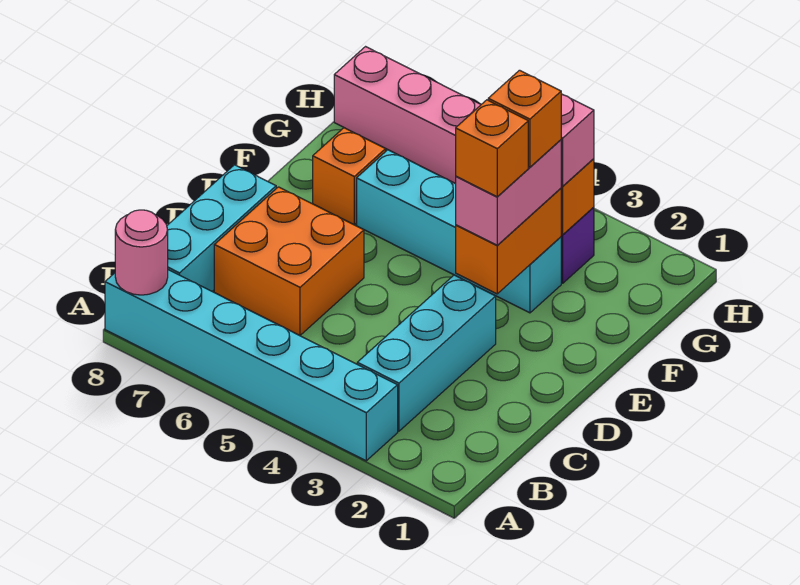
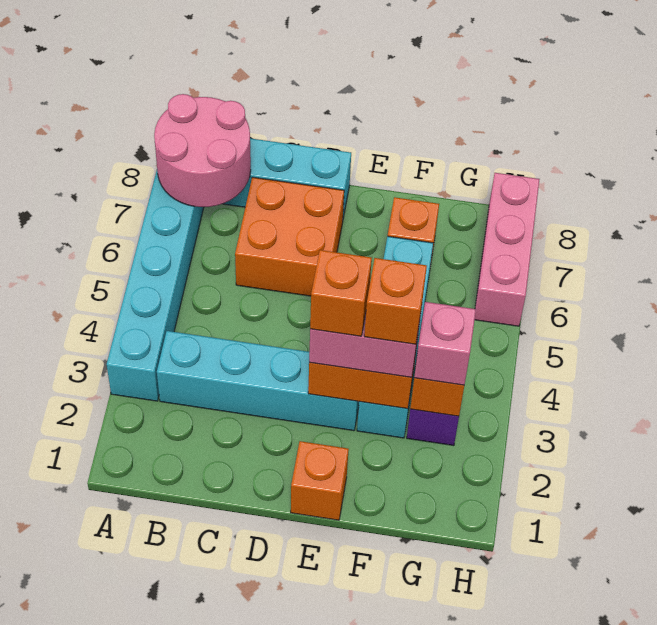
pink round brick A8 level 2 -> pink round brick A7:B8 level 2
cyan brick B3:D3 level 1 -> cyan brick B3:E3 level 1
none -> orange brick E1 level 1

